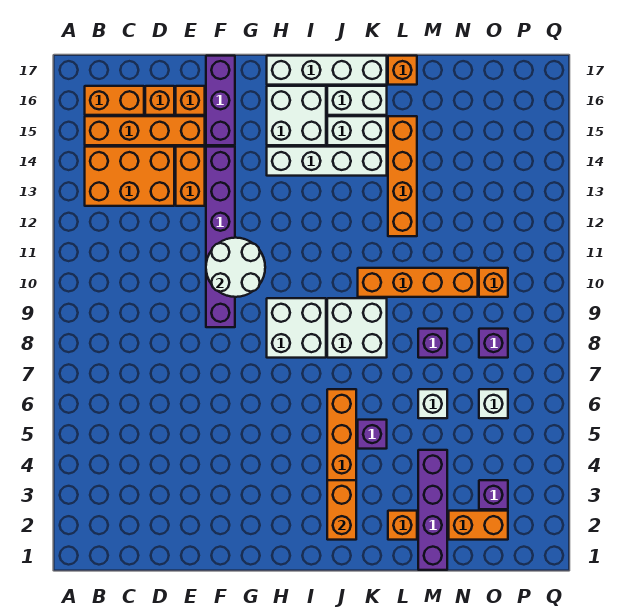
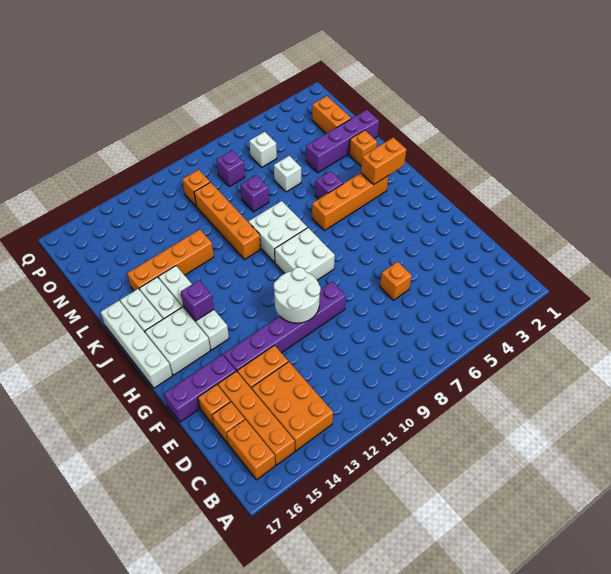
orange brick L17 level 1 -> orange brick E6 level 1
purple brick O3 level 1 -> purple brick I14 level 2

